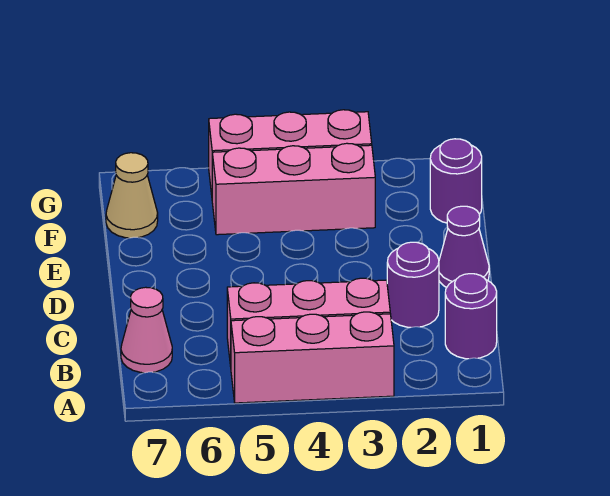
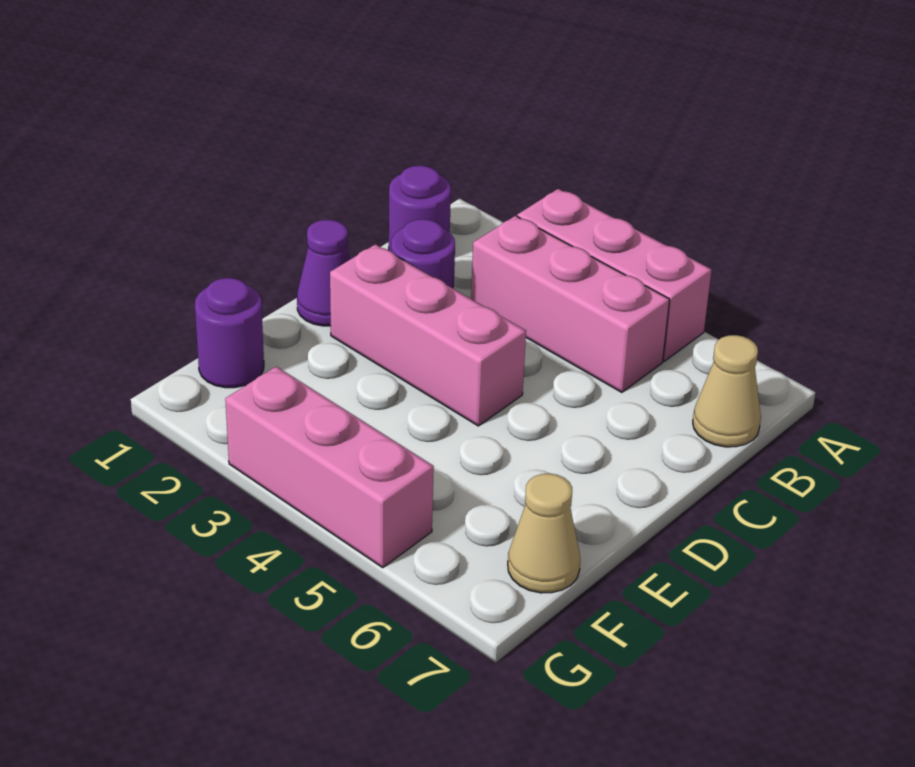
pink cone B7 level 1 -> tan cone B7 level 1
pink brick F3:F5 level 1 -> pink brick D2:D4 level 1

